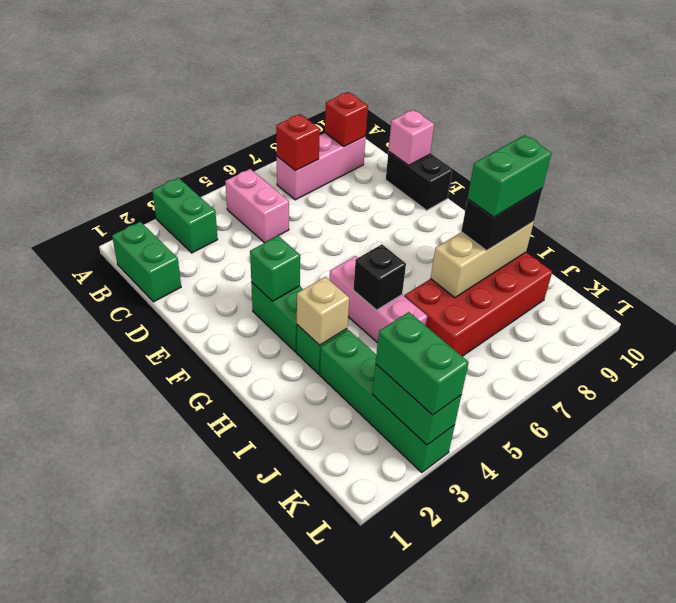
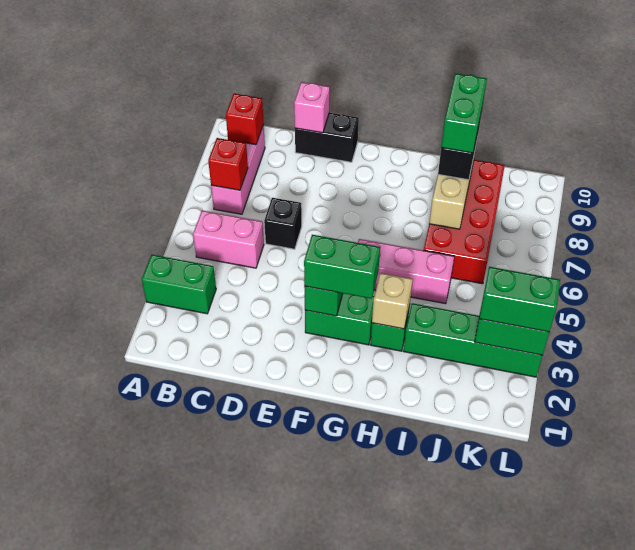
green brick B1:C1 level 1 -> green brick F3:G3 level 3
black brick H5 level 2 -> black brick D6 level 1

